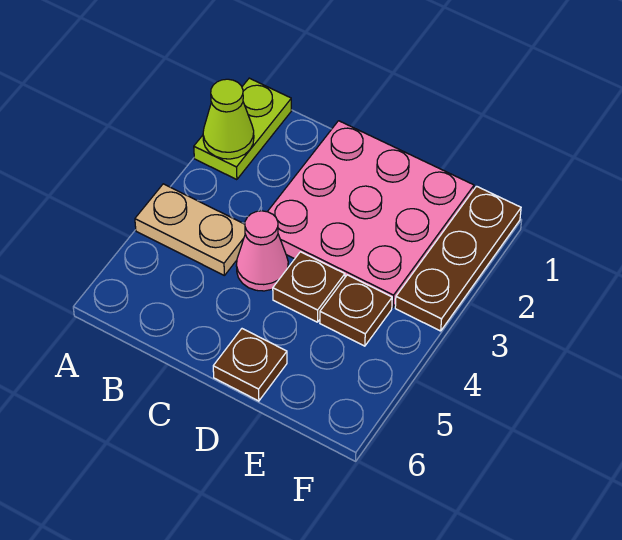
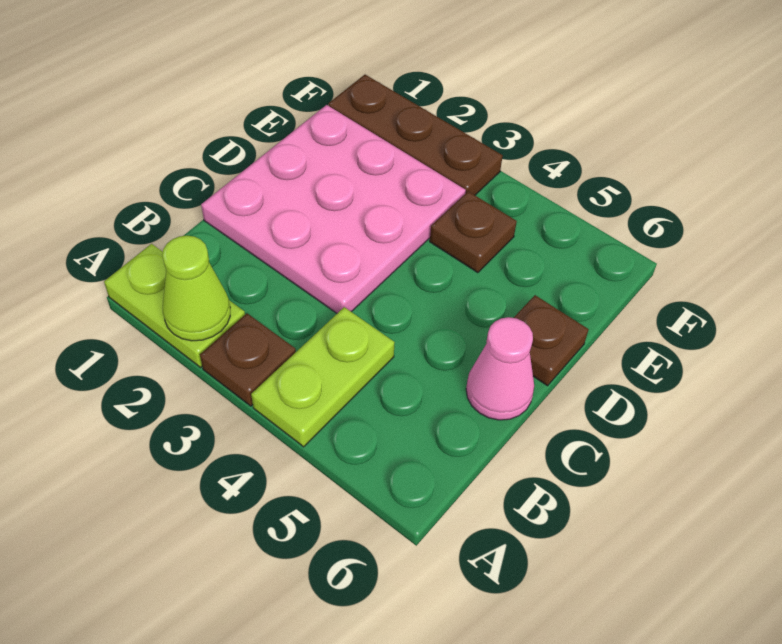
tan plate A4:B4 level 1 -> lime plate A4:B4 level 1
pink cone C4 level 1 -> pink cone C6 level 1
brown plate D4 level 1 -> brown plate A3 level 1

